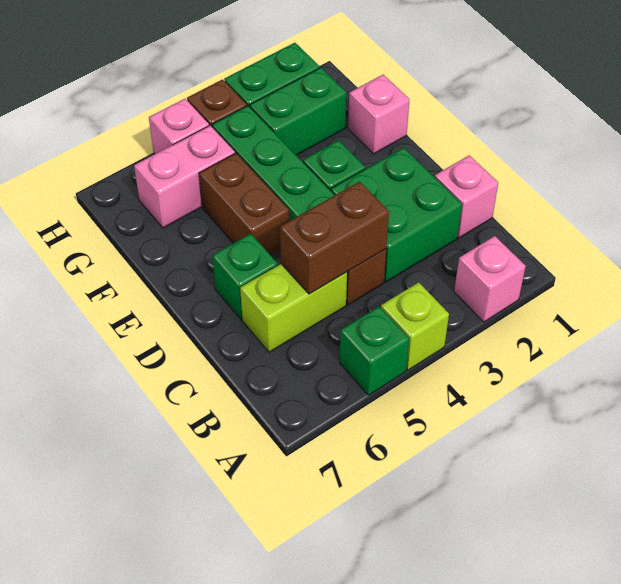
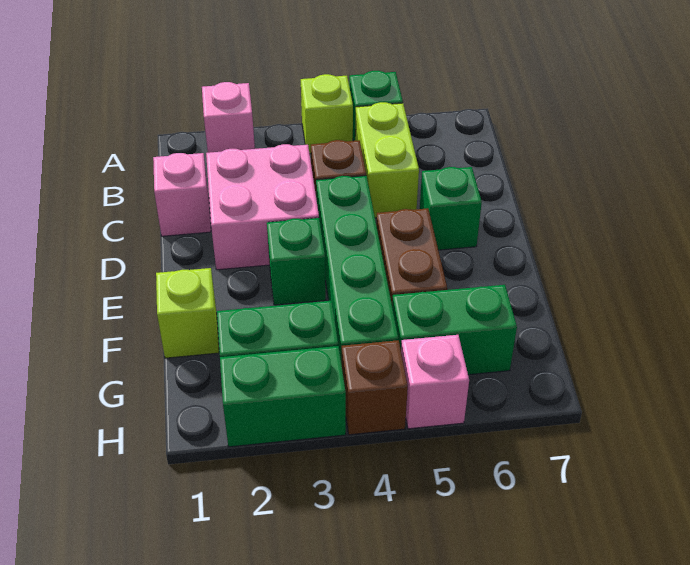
green brick C2:D3 level 1 -> pink brick C2:D3 level 1
brown brick C4:C5 level 2 -> none
lime brick C5:C6 level 1 -> lime brick B5:C5 level 1
pink brick F1 level 1 -> lime brick F1 level 1
pink brick G5:G6 level 1 -> green brick G5:G6 level 1

